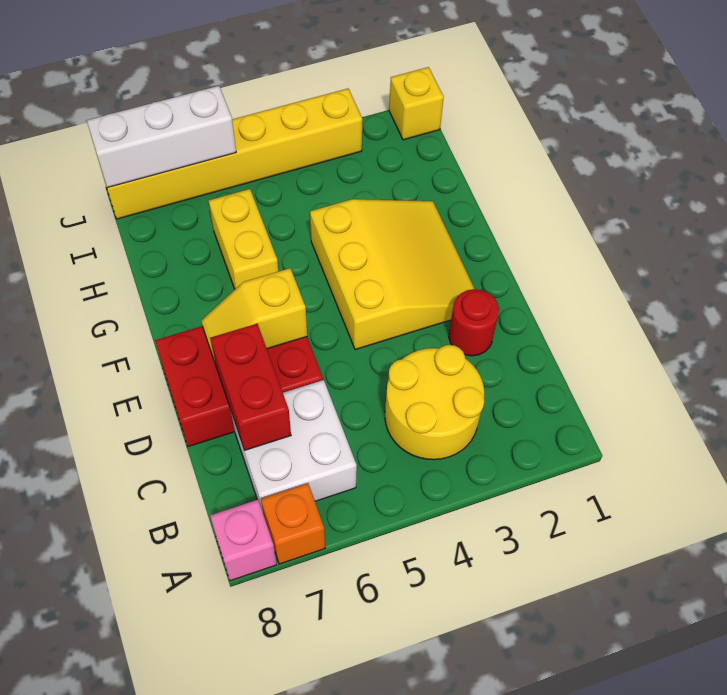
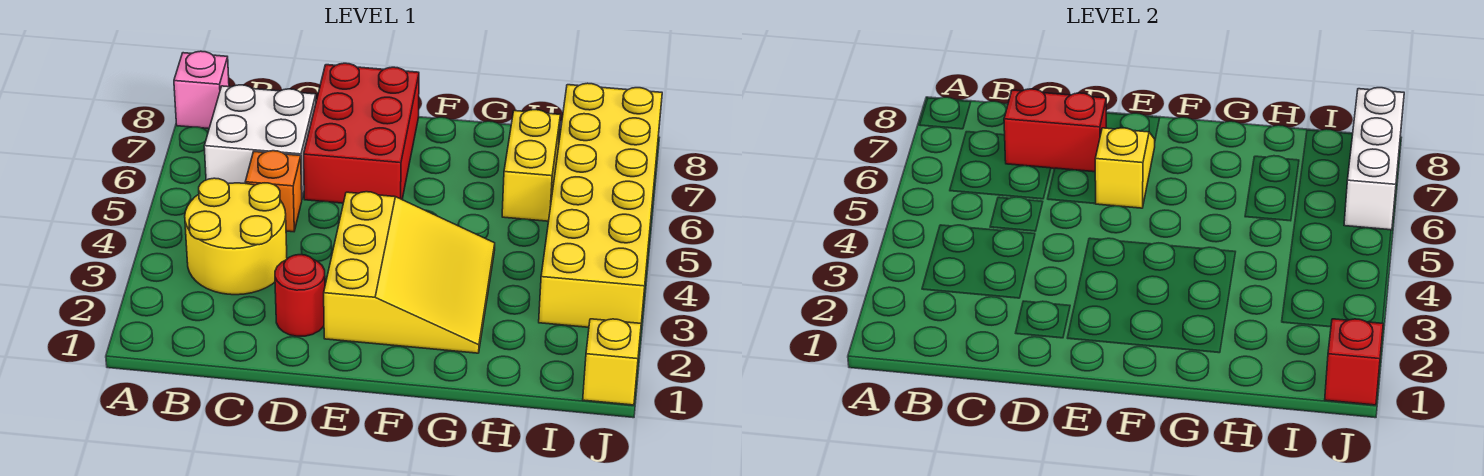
orange brick A7 level 1 -> orange brick C5 level 1
yellow slope E2:G4 level 1 top 4 -> yellow slope E2:G4 level 1 top E
yellow brick G6:H6 level 1 -> yellow brick H6:H7 level 1
none -> red brick J1 level 2
yellow brick J3:J8 level 1 -> yellow brick I3:J8 level 1

